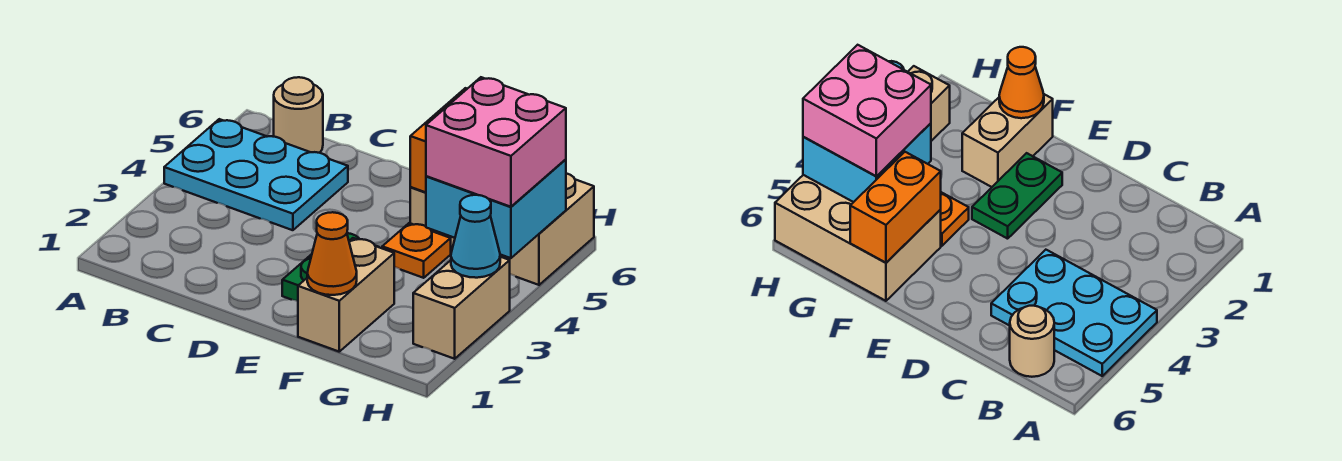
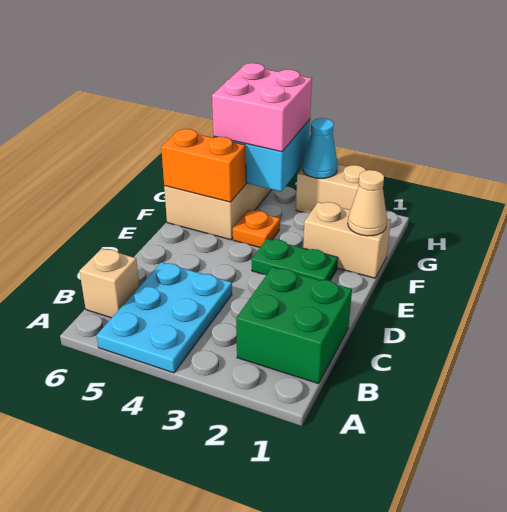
none -> green brick B1:C2 level 1
tan round brick B6 level 1 -> tan brick B6 level 1
orange cone F1 level 2 -> tan cone F1 level 2

